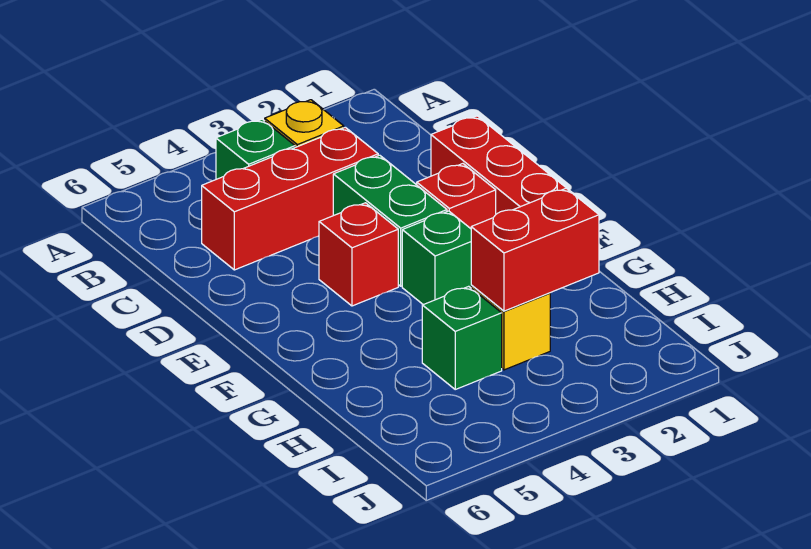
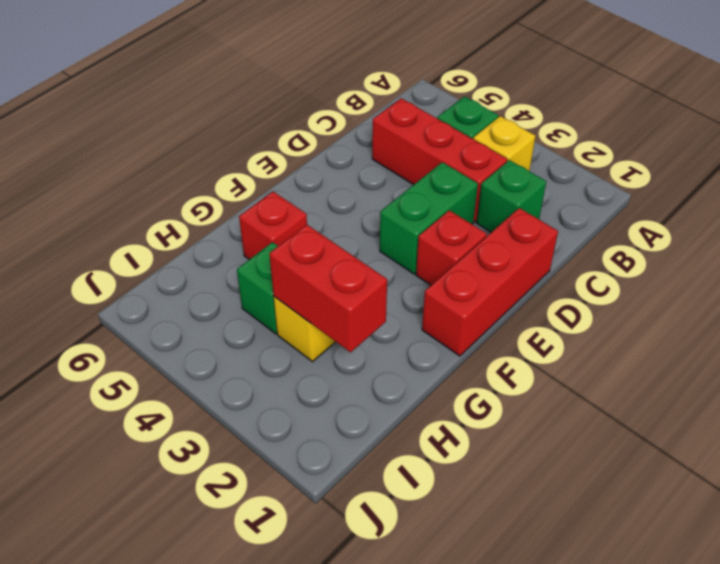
red brick E4 level 1 -> red brick G5 level 1
green brick F3 level 1 -> green brick C2 level 1

